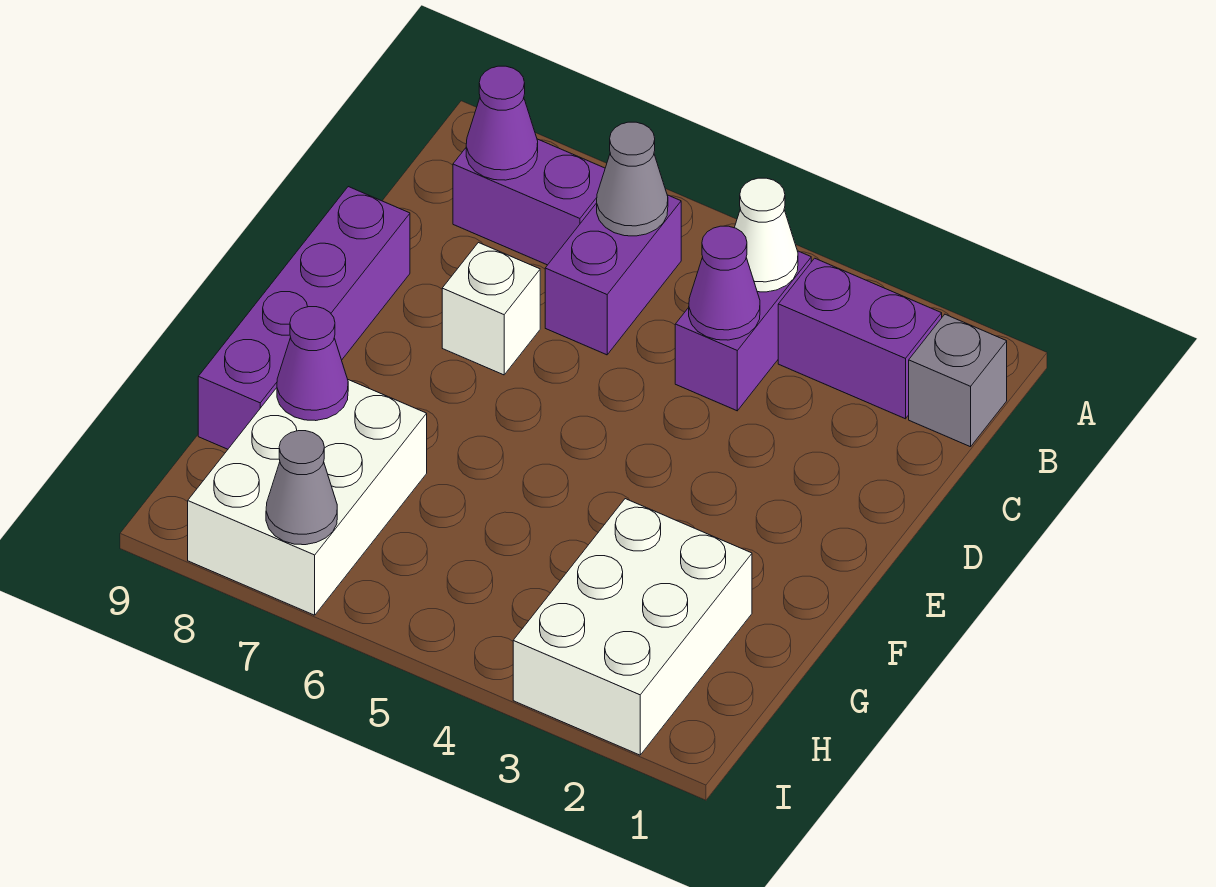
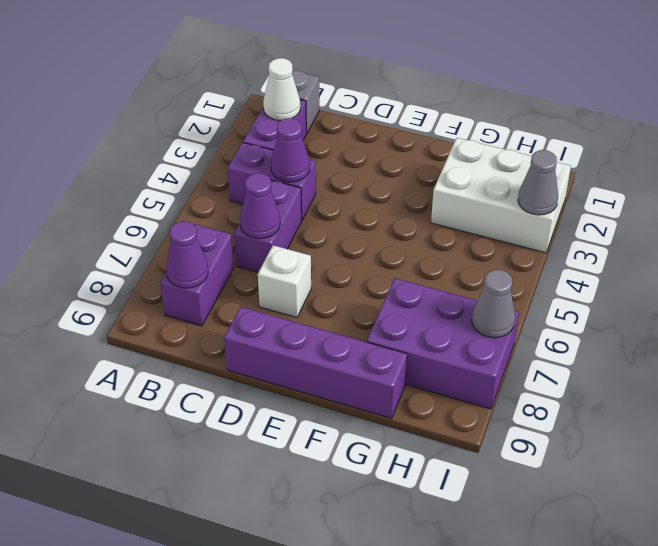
white cone B4 level 2 -> white cone B2 level 2
purple brick B6:C6 level 1 -> purple brick C5:C6 level 1
grey cone B6 level 2 -> grey cone I3 level 2
white brick G7:I8 level 1 -> purple brick G7:I8 level 1
purple cone G8 level 2 -> purple cone C6 level 2

